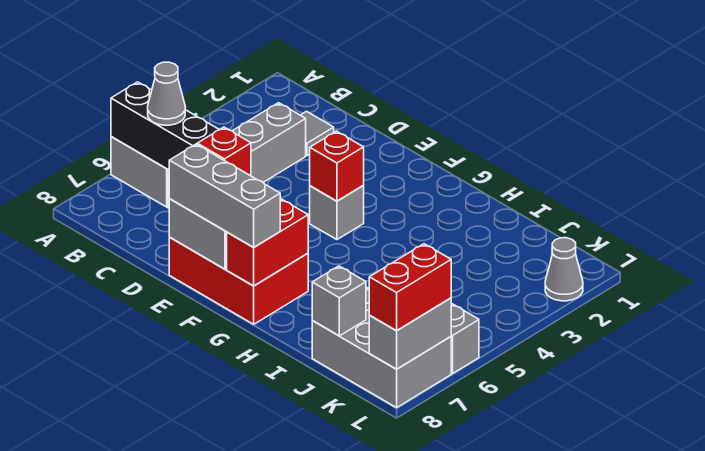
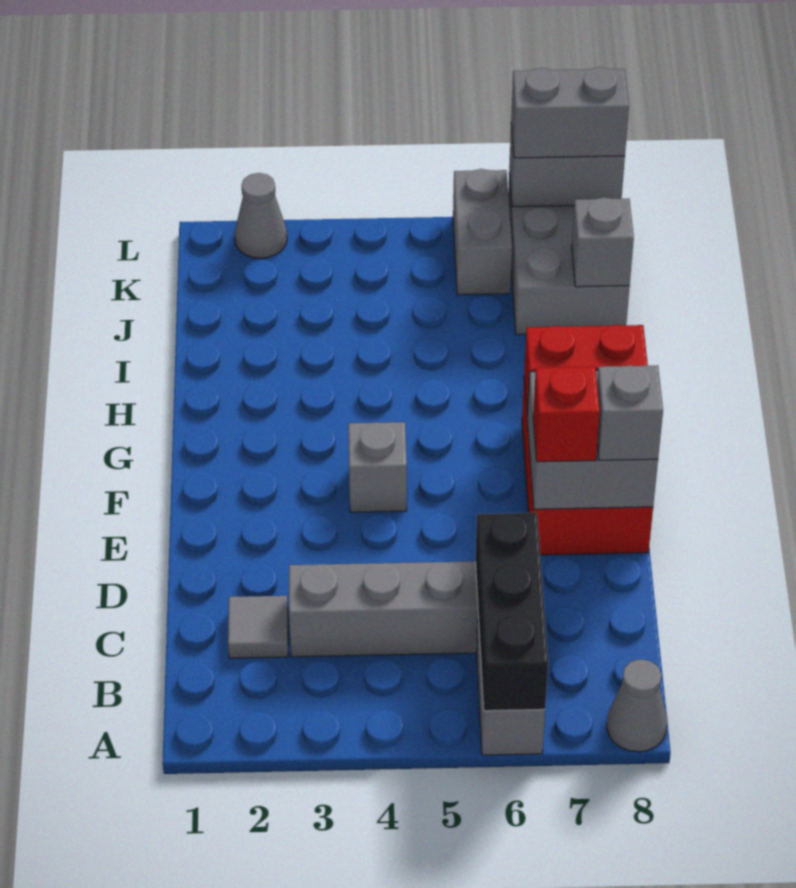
grey cone B6 level 3 -> grey cone A8 level 1
grey brick E8:G8 level 3 -> grey brick E8 level 3
red brick F4 level 2 -> none
red brick L7:L8 level 3 -> grey brick L7:L8 level 3

